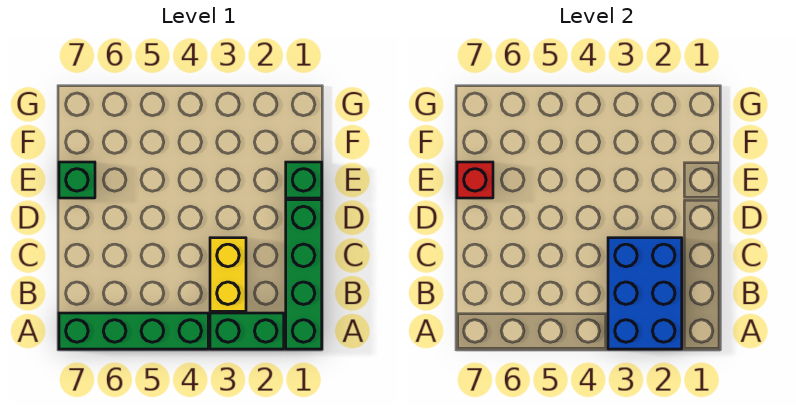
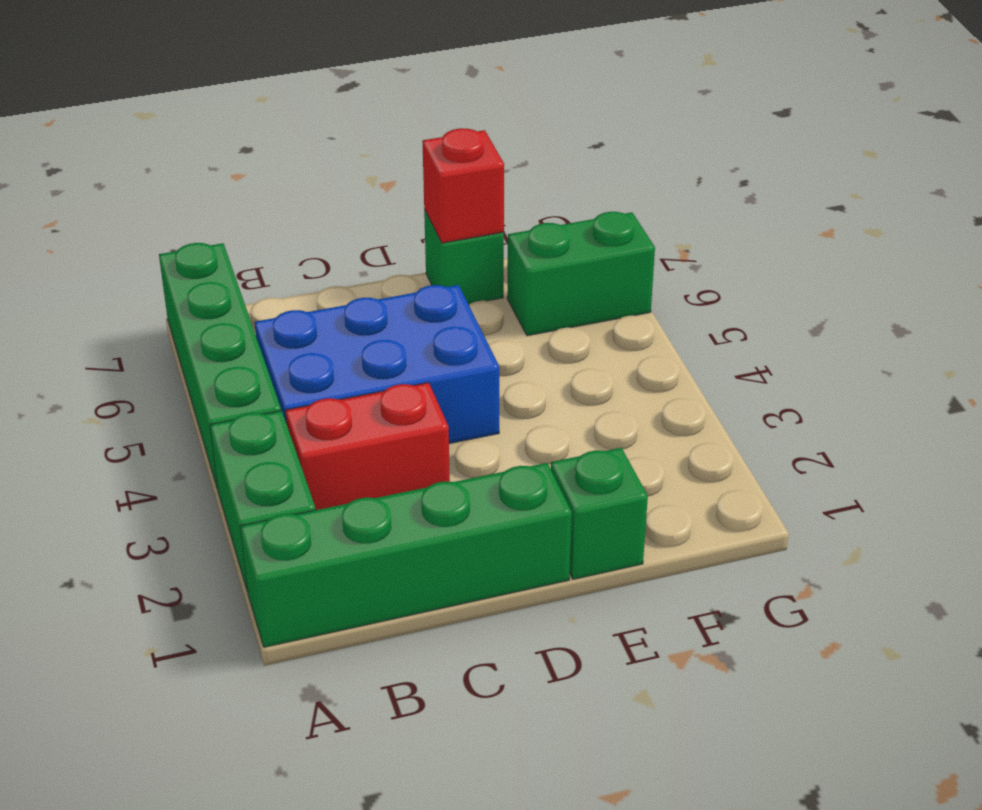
blue brick A2:C3 level 2 -> blue brick B4:D5 level 1
yellow brick B3:C3 level 1 -> red brick B3:C3 level 1
none -> green brick F6:G6 level 1

